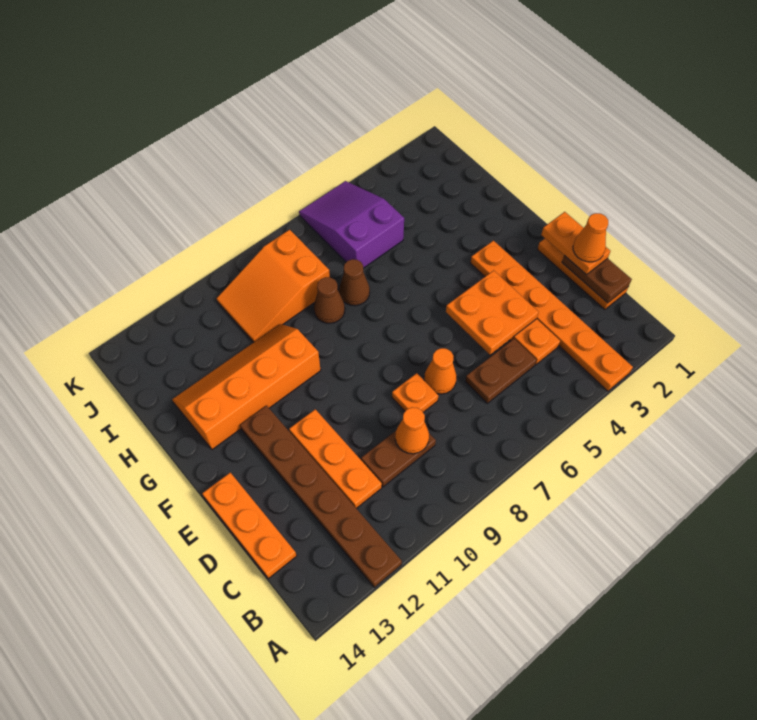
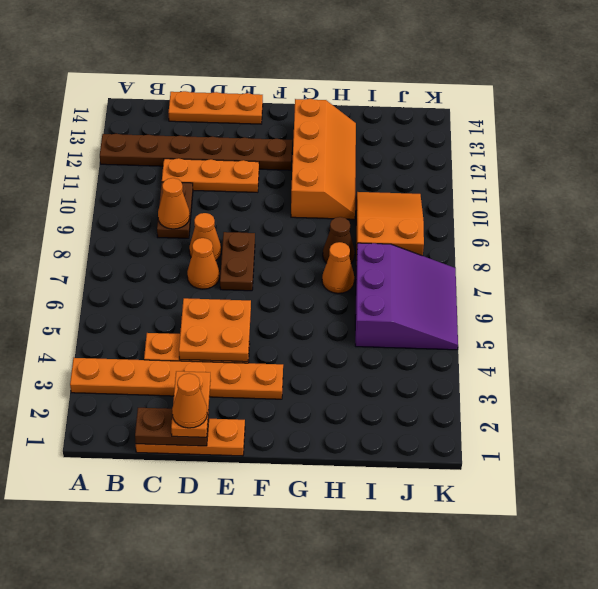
brown plate C5:C6 level 1 -> brown plate E7:E8 level 1
orange plate D1:E1 level 3 -> orange plate D1:D2 level 3
orange plate D8 level 1 -> orange cone D8 level 1
brown cone H7 level 1 -> orange cone H7 level 1
purple slope I5:K6 level 1 top I -> purple slope I5:K7 level 1 top I

